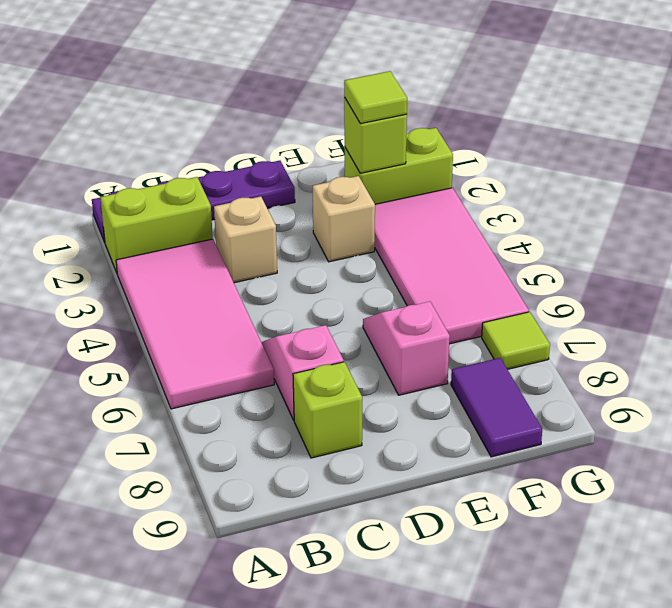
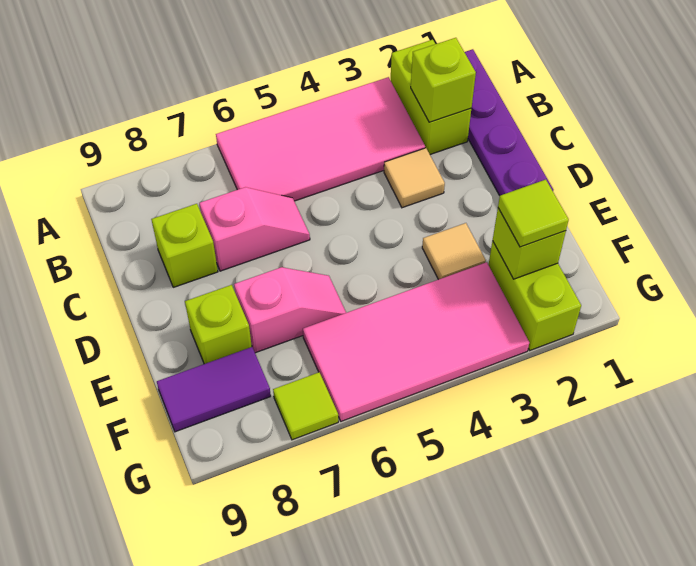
none -> lime brick B2 level 2
tan brick C3 level 1 -> tan tile C3 level 1
tan brick E3 level 1 -> tan tile E3 level 1
none -> lime brick E8 level 1

